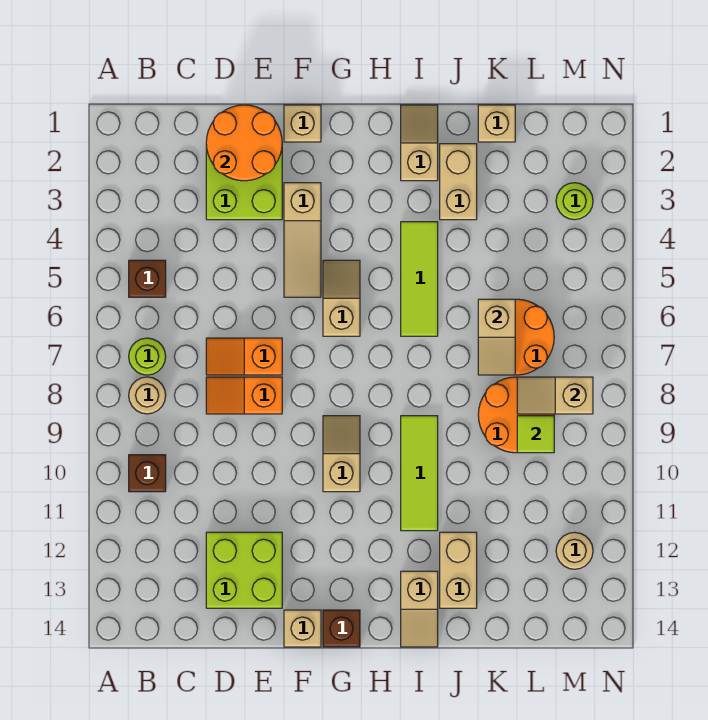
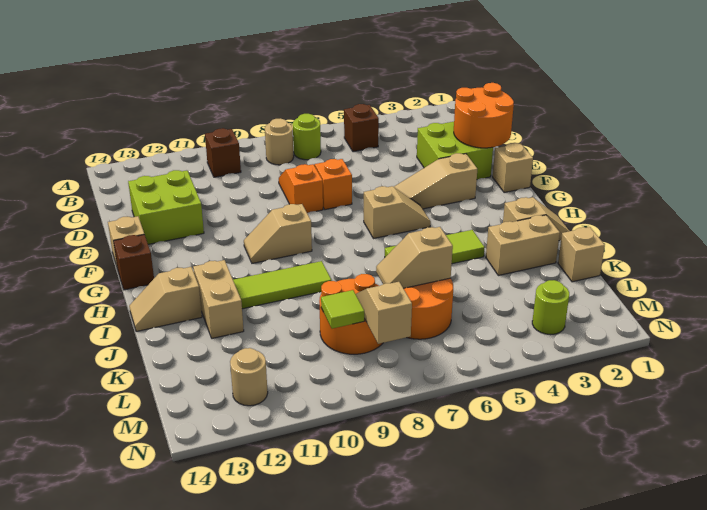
tan slope G9:G10 level 1 top 10 -> tan slope G9:G10 level 1 top 9
tan brick J12:J13 level 1 -> tan brick I12:J12 level 1

